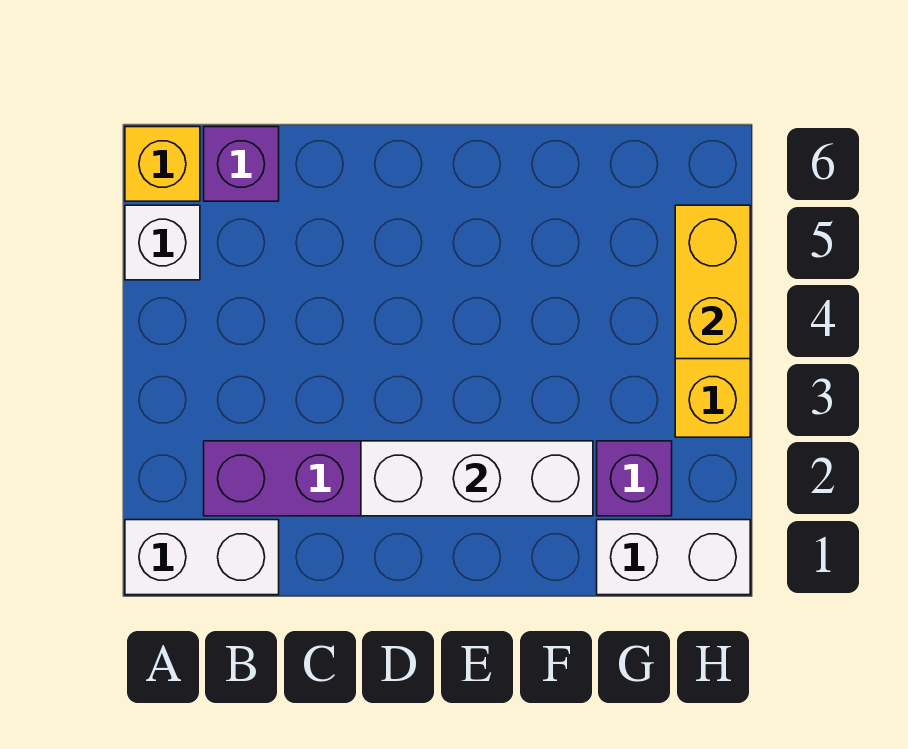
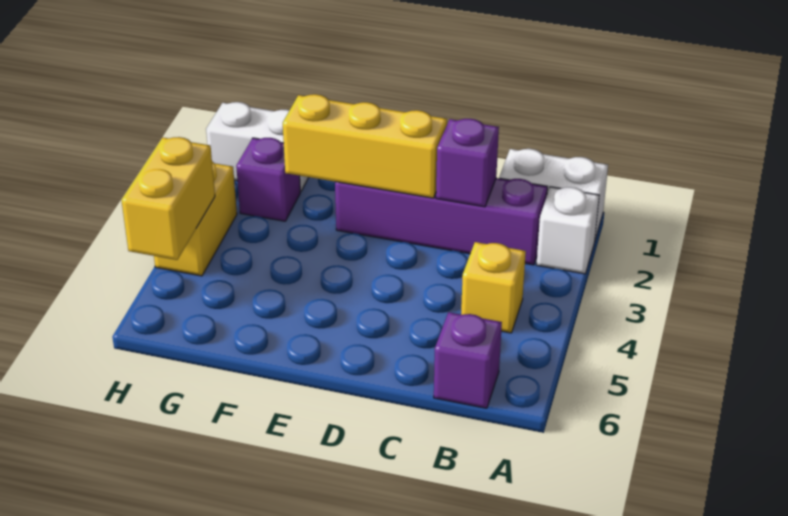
white brick A5 level 1 -> white brick A2 level 1
yellow brick A6 level 1 -> yellow brick B4 level 1
none -> purple brick C2 level 2
white brick D2:F2 level 2 -> yellow brick D2:F2 level 2

